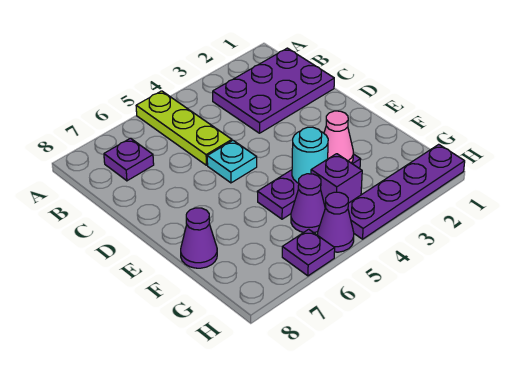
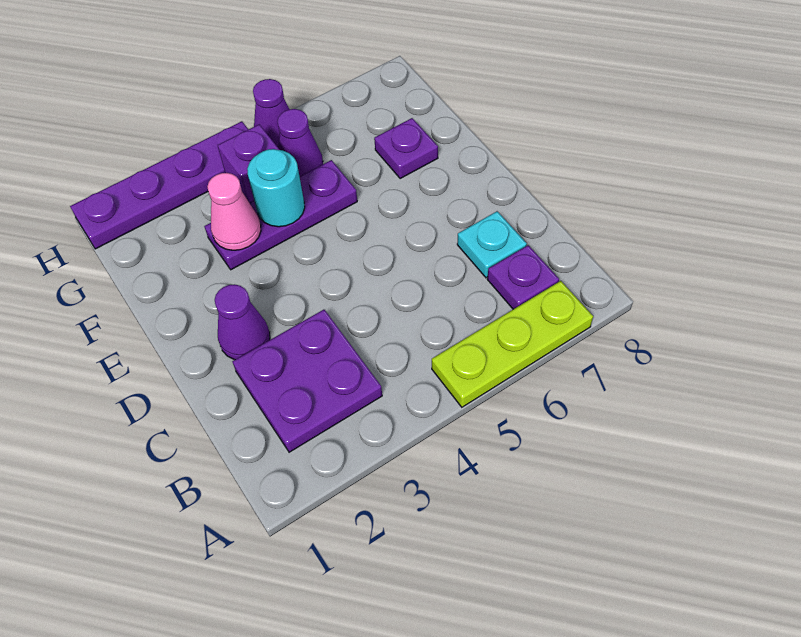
lime plate A5:C5 level 1 -> lime plate A5:A7 level 1
purple plate B1:C3 level 1 -> purple plate B2:C3 level 1
cyan plate D5 level 1 -> cyan plate C7 level 1
purple cone F8 level 1 -> purple cone D2 level 1
purple plate H6 level 1 -> purple plate F7 level 1

